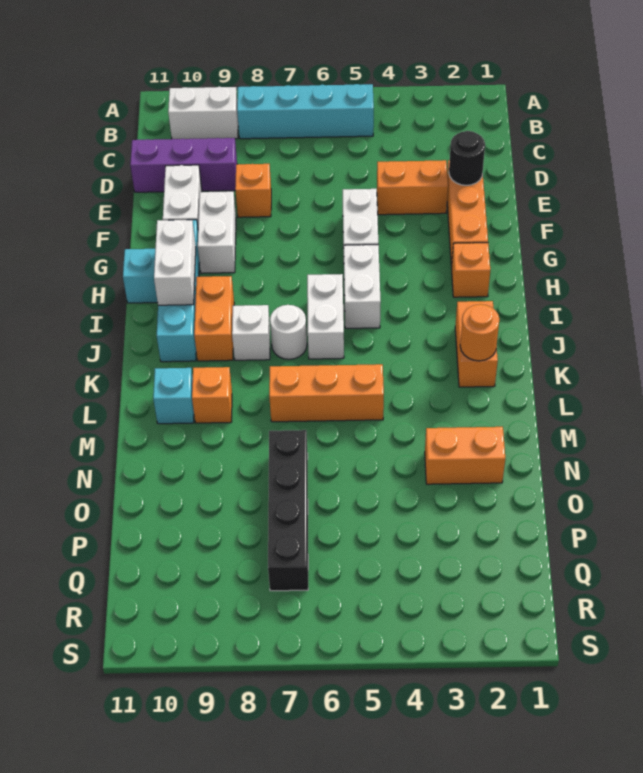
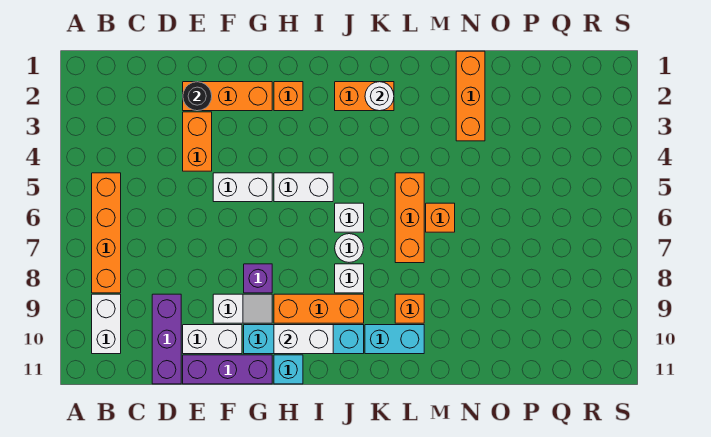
cyan brick B5:B8 level 1 -> orange brick B5:B8 level 1
orange brick E8 level 1 -> orange brick M6 level 1
none -> purple brick E11:G11 level 1
white brick F9:G9 level 1 -> white slope F9:G9 level 1 top F
none -> purple brick G8 level 1
white brick I6:J6 level 1 -> white brick J6 level 1
orange brick I9:J9 level 1 -> orange brick H9:J9 level 1
orange round brick K2 level 2 -> white round brick K2 level 2
cyan brick L10 level 1 -> cyan brick K10:L10 level 1
orange brick N2:N3 level 1 -> orange brick N1:N3 level 1
black brick N7:Q7 level 1 -> none

